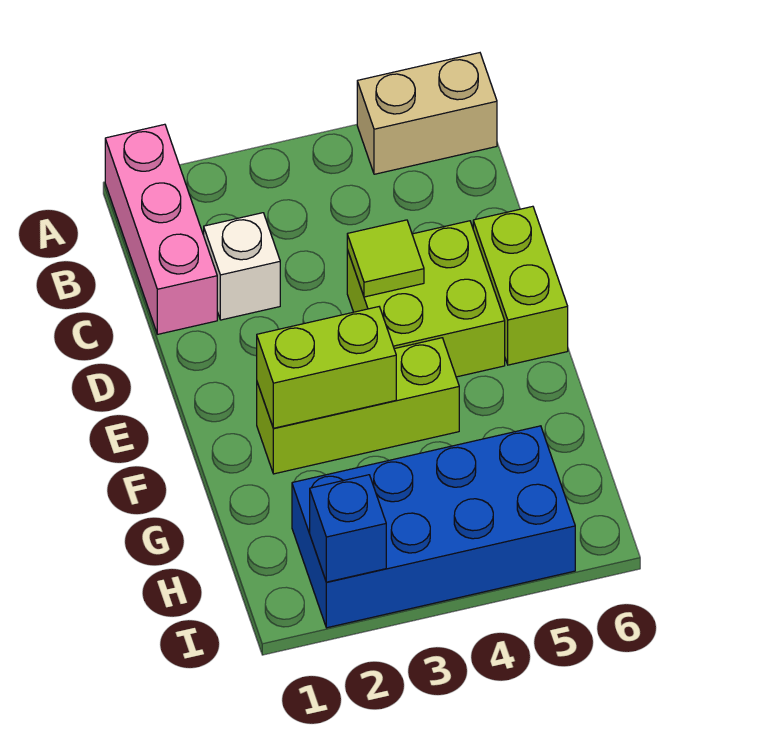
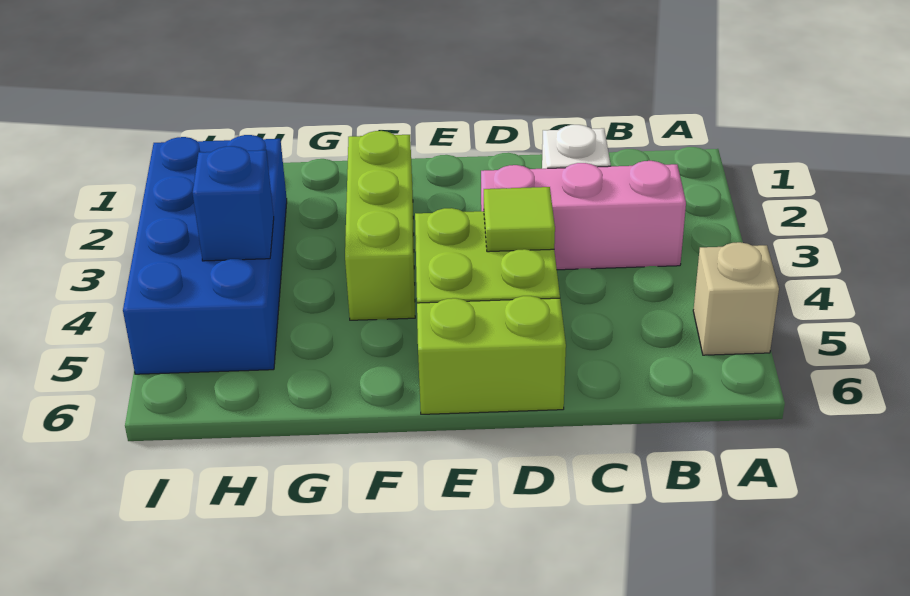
pink brick A1:C1 level 1 -> pink brick B3:D3 level 1
tan brick A5:A6 level 1 -> tan brick A5 level 1
lime brick F2:F3 level 2 -> none
blue brick I2 level 2 -> blue brick H4 level 2

